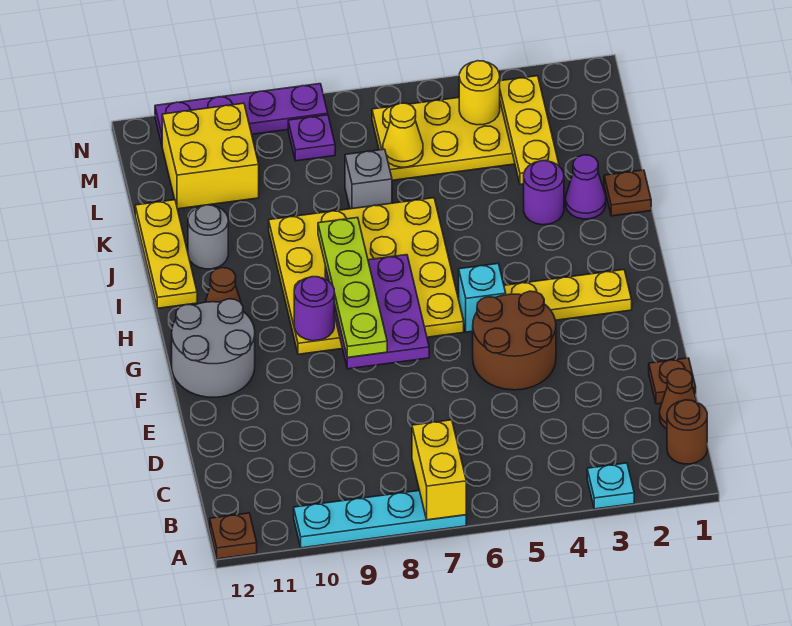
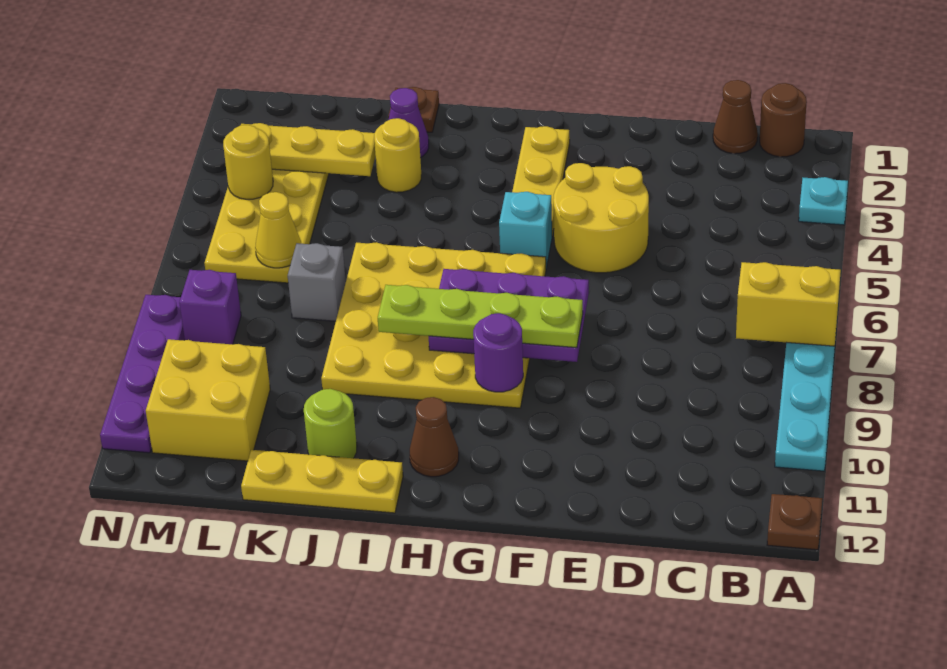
brown plate D1 level 1 -> none
brown round brick E4:F5 level 1 -> yellow round brick E4:F5 level 1
grey round brick F11:G12 level 1 -> none
purple round brick J3 level 1 -> yellow round brick J3 level 1
grey round brick J11 level 1 -> lime round brick J11 level 1
purple plate M8 level 1 -> purple brick M8 level 1

